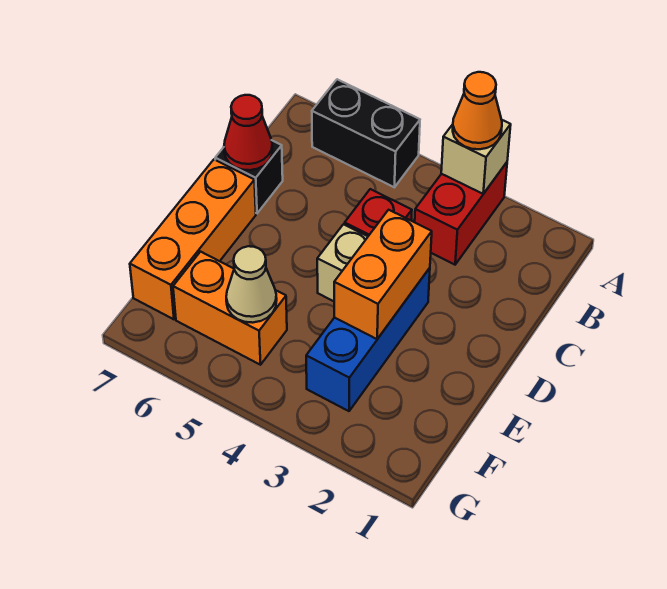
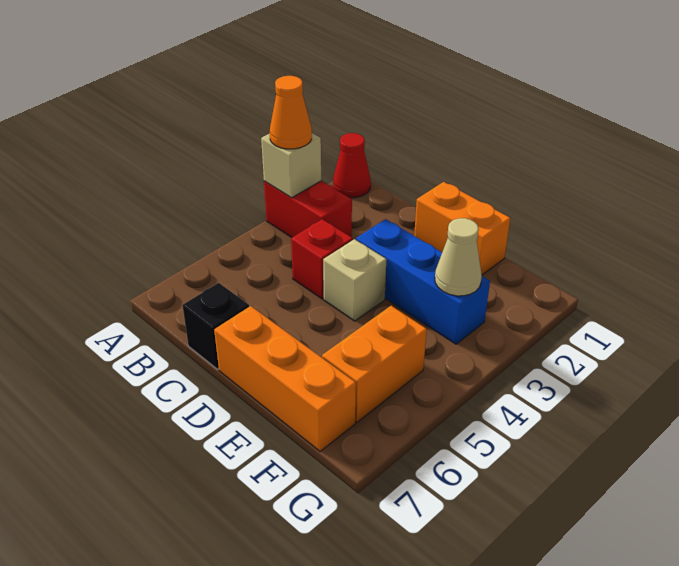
black brick A5:A6 level 1 -> none
red cone C7 level 2 -> red cone A1 level 1
orange brick D3:E3 level 2 -> orange brick D1:E1 level 1
tan cone F5 level 2 -> tan cone F3 level 2

